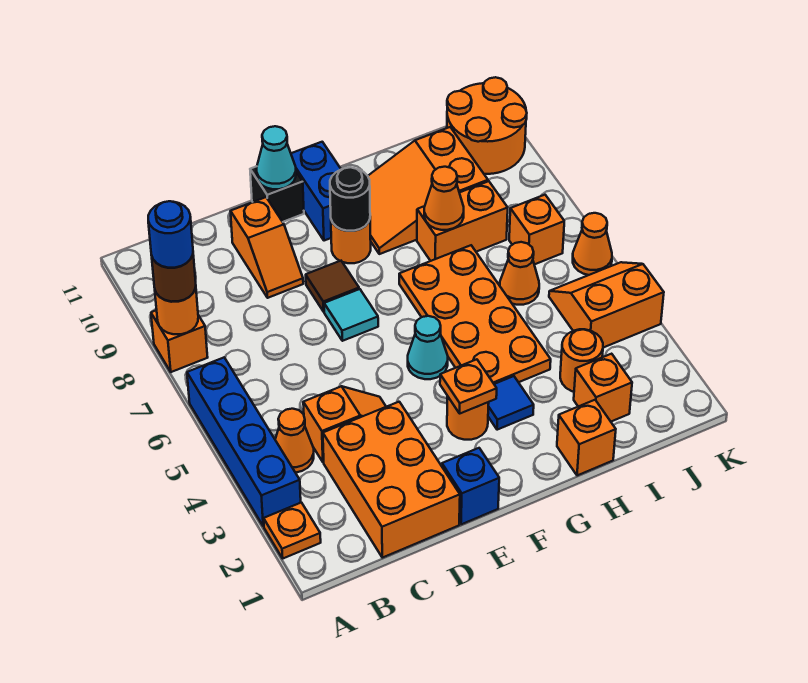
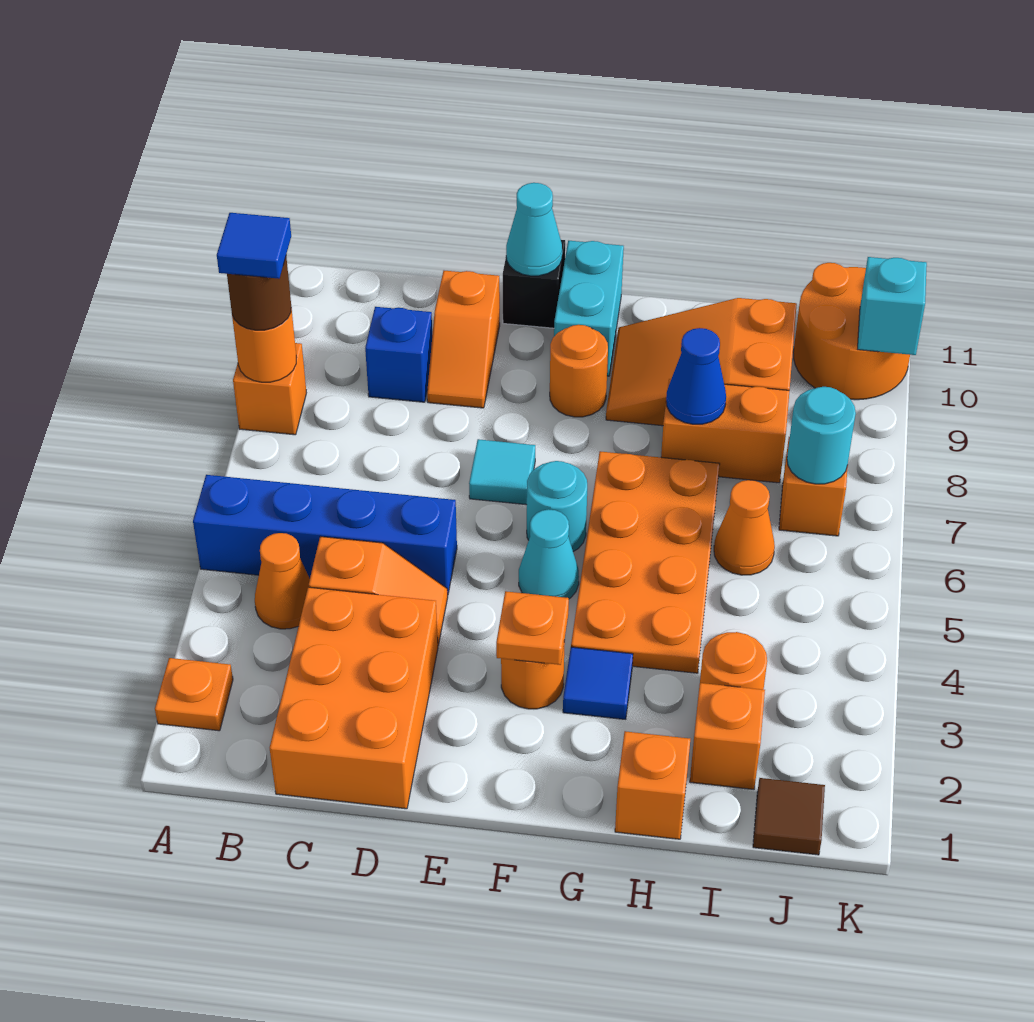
blue brick A3:A6 level 1 -> blue brick A5:D5 level 1
blue round brick A8 level 4 -> blue tile A8 level 4
blue brick E1 level 1 -> blue brick C9 level 1
brown tile E8 level 1 -> brown tile J1 level 1
none -> cyan round brick F6 level 1
black round brick F9 level 2 -> none
blue brick F10:F11 level 1 -> cyan brick F10:F11 level 1
orange cone H8 level 2 -> blue cone H8 level 2
orange slope J4:K5 level 1 top 4 -> none
none -> cyan round brick J7 level 2
orange cone K6 level 1 -> none
none -> cyan brick K10 level 2

